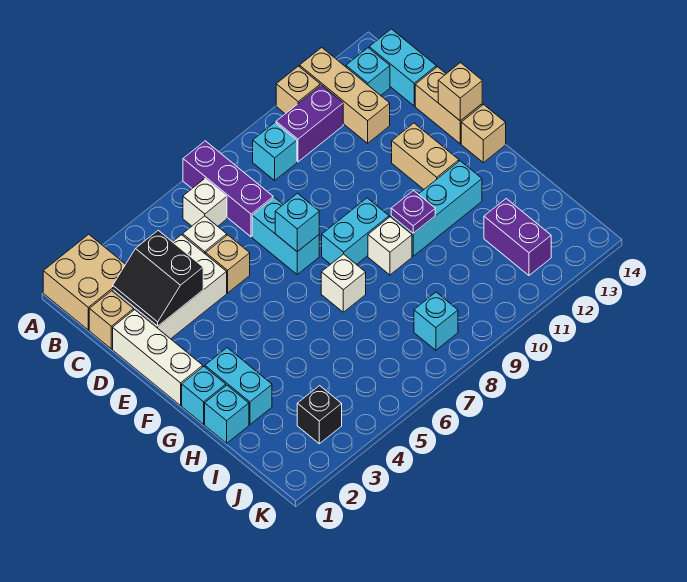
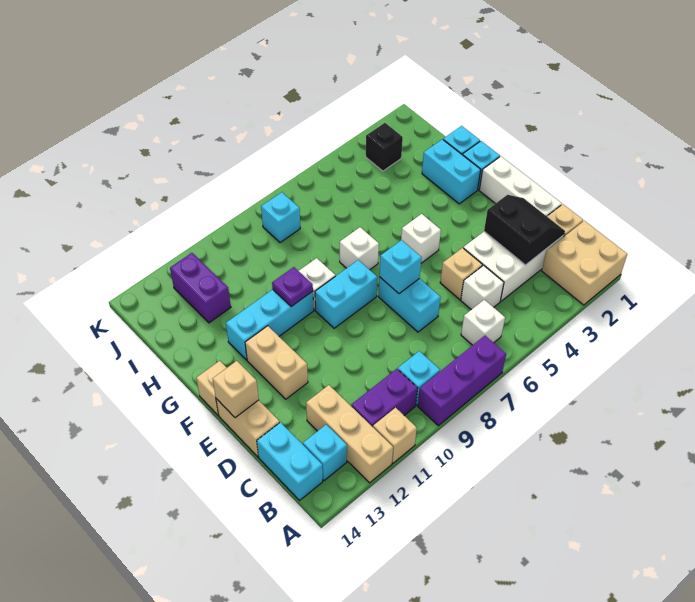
purple brick A7:C7 level 1 -> purple brick A7:A9 level 1
none -> white brick F5 level 1

